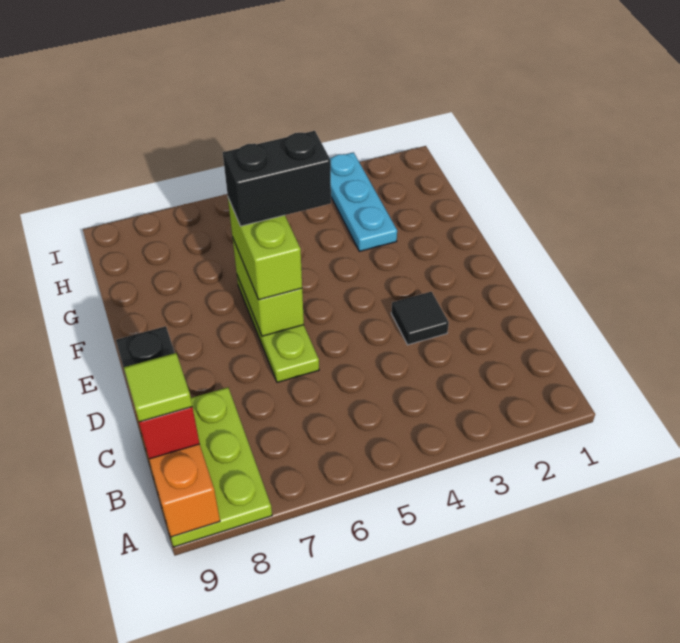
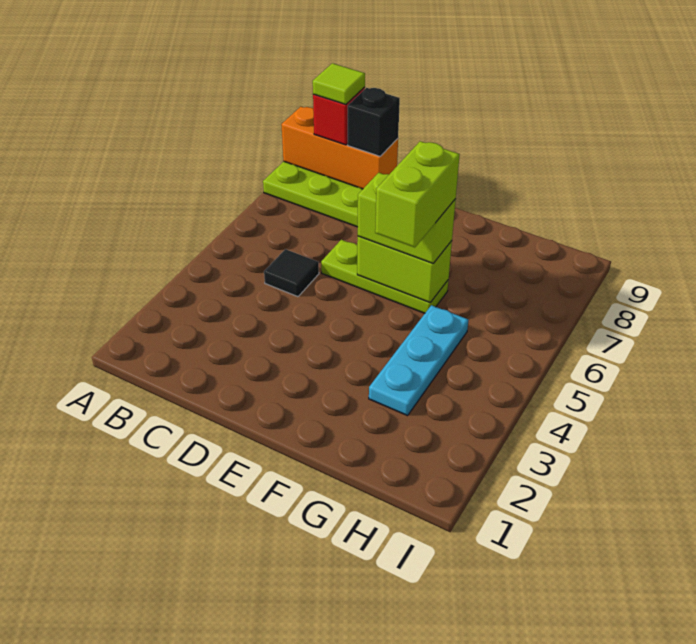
black tile D3 level 1 -> black tile C5 level 1
black brick F5:F6 level 4 -> lime brick F5:F6 level 4
cyan plate G3:I3 level 1 -> cyan plate G3:G5 level 1

